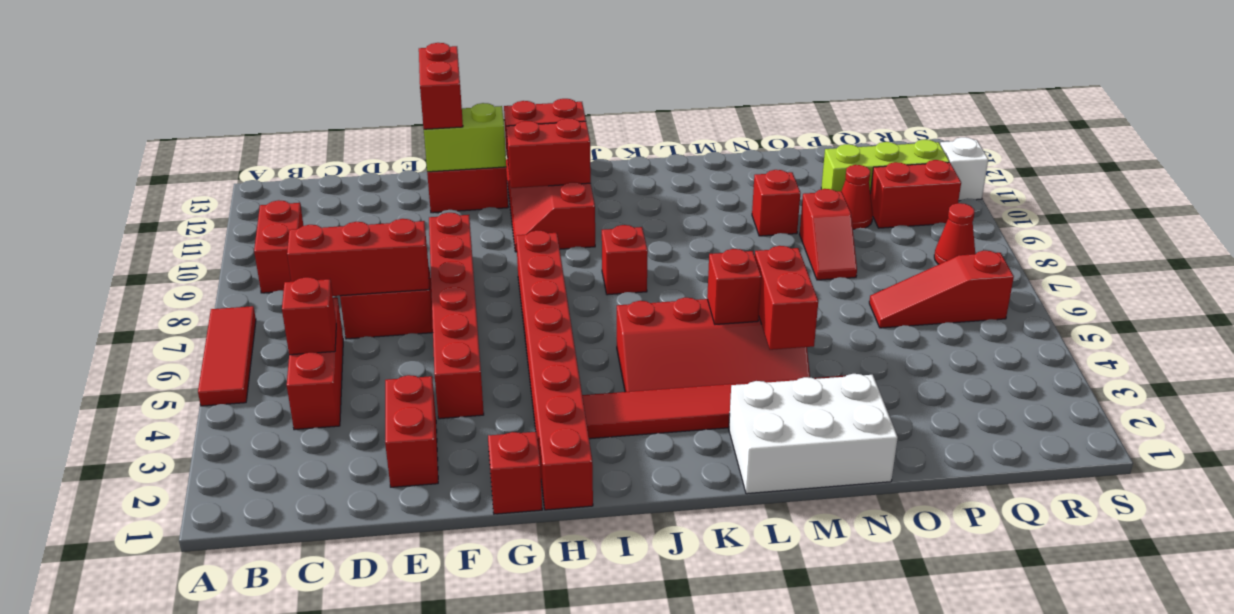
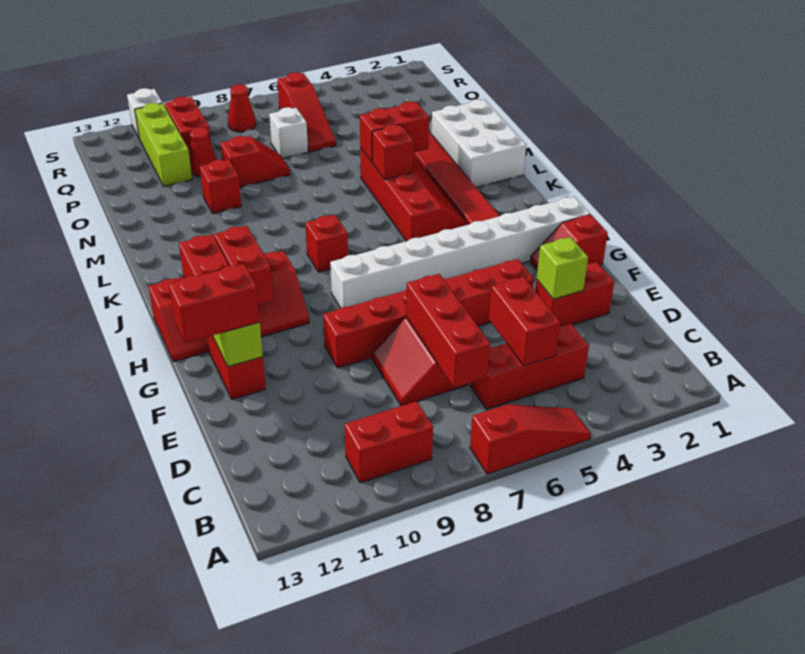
red tile A5:A7 level 1 -> red slope A5:A7 level 1 top 7
red brick C5 level 2 -> red brick C5:D5 level 2
none -> lime brick E3 level 2
red brick H1:H8 level 1 -> white brick H1:H8 level 1
none -> white brick P7 level 1

